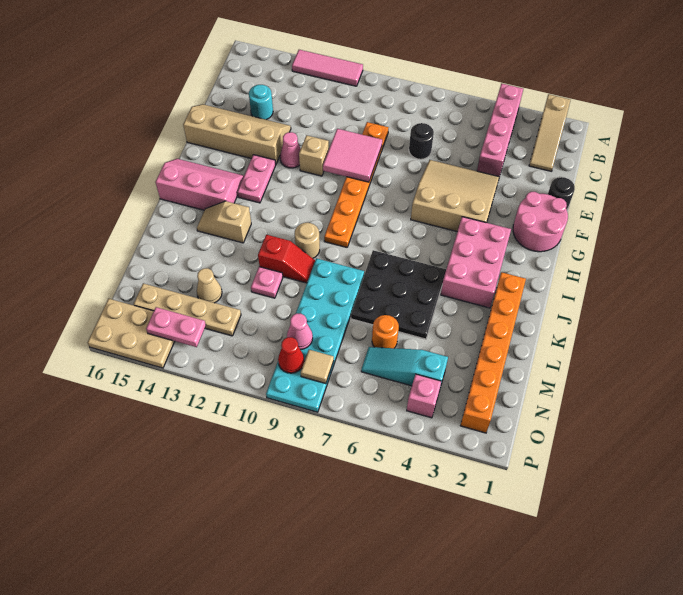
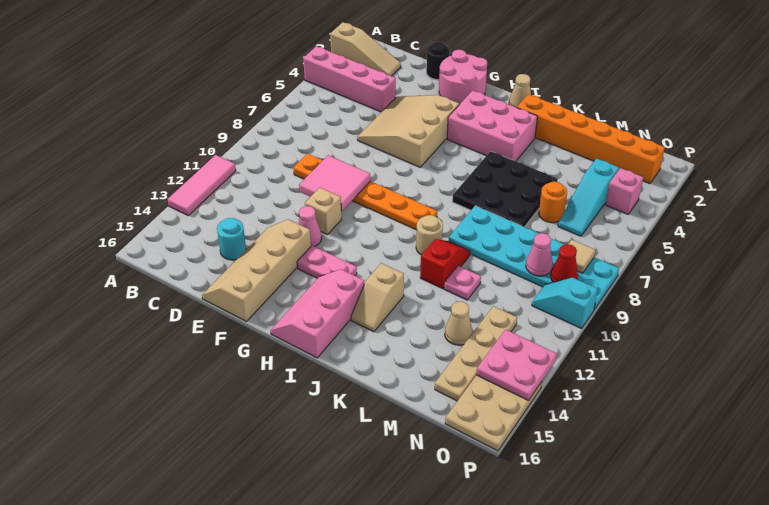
black round brick D7 level 1 -> none
none -> tan cone I1 level 1
none -> cyan slope O10:P10 level 1 top P
pink plate O13:O14 level 2 -> pink plate O13:P14 level 2

